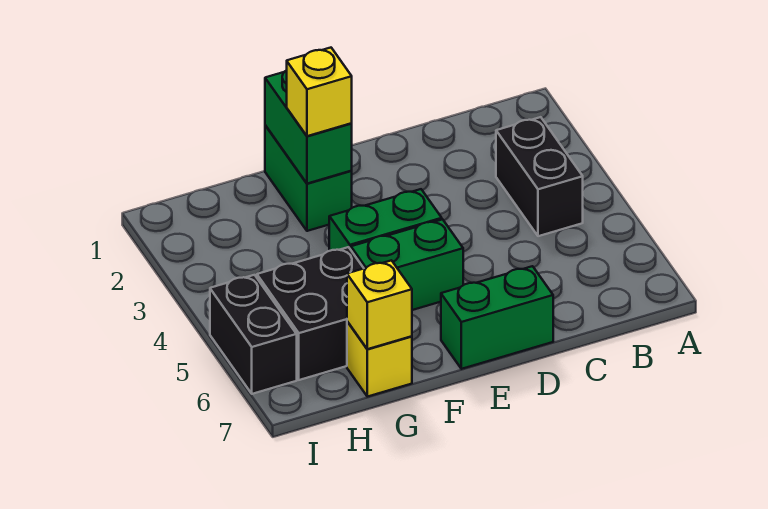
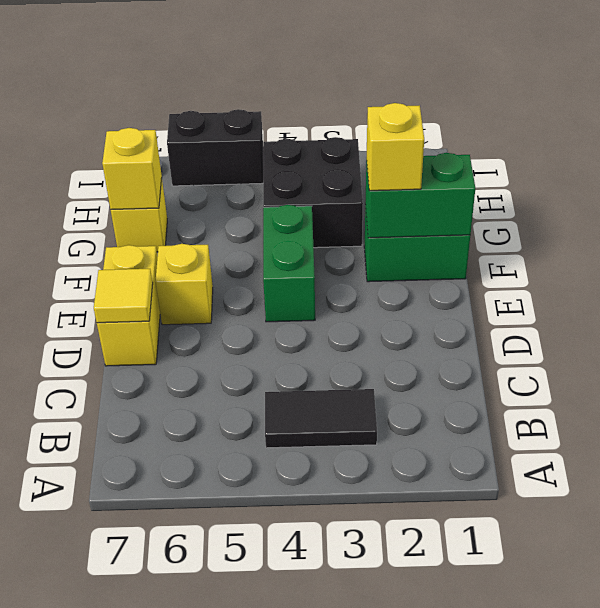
black brick B3:B4 level 1 -> black tile B3:B4 level 1
green brick D7:E7 level 1 -> yellow brick D7:E7 level 1
none -> yellow tile D7 level 2
green brick E5:F5 level 1 -> none
none -> yellow brick E6 level 1
black brick G5:H6 level 1 -> black brick G3:H4 level 1

